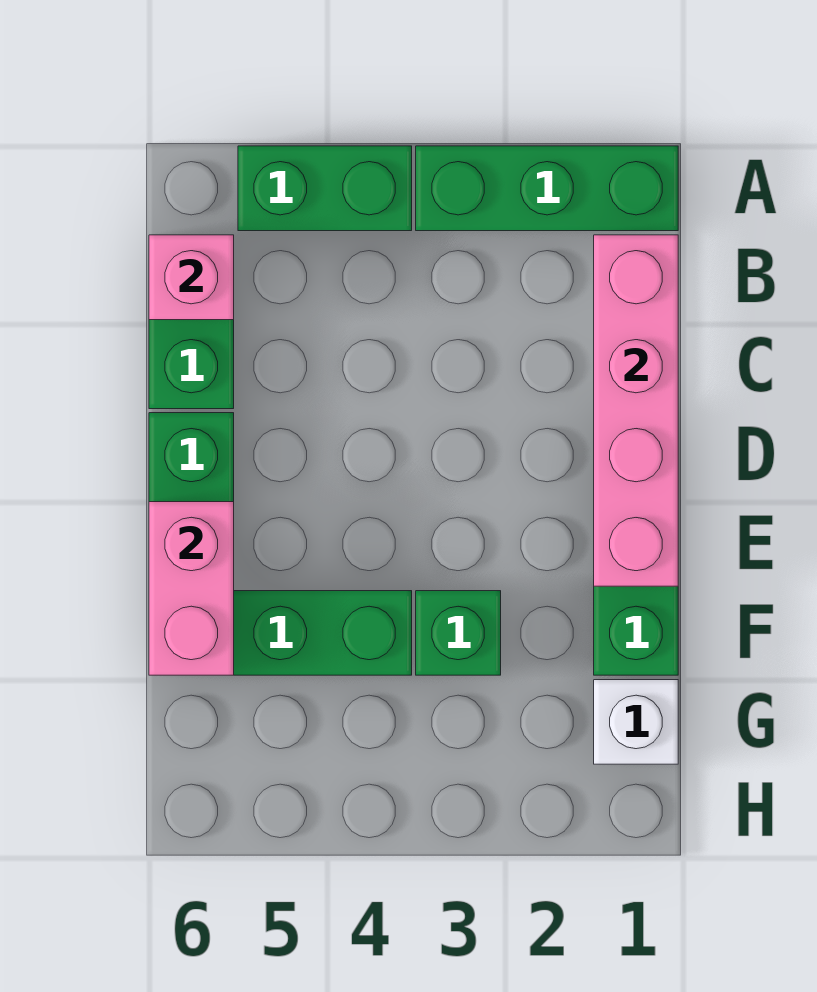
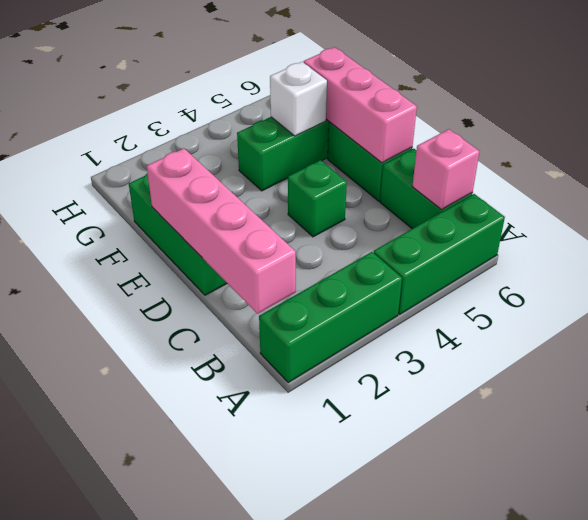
green brick A4:A5 level 1 -> green brick A4:A6 level 1
pink brick E6:F6 level 2 -> pink brick D6:F6 level 2
green brick F3 level 1 -> green brick D4 level 1
white brick G1 level 1 -> white brick F5 level 2

